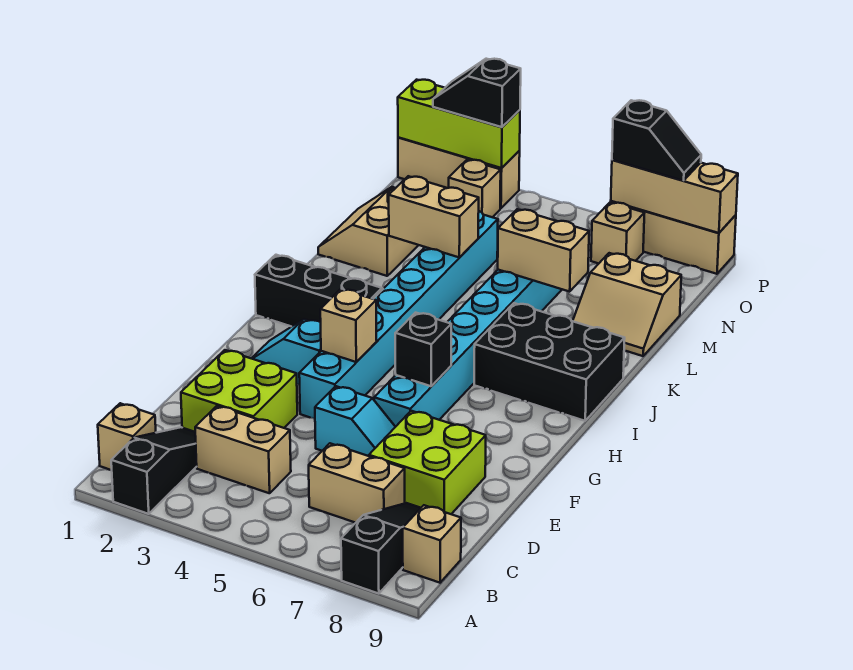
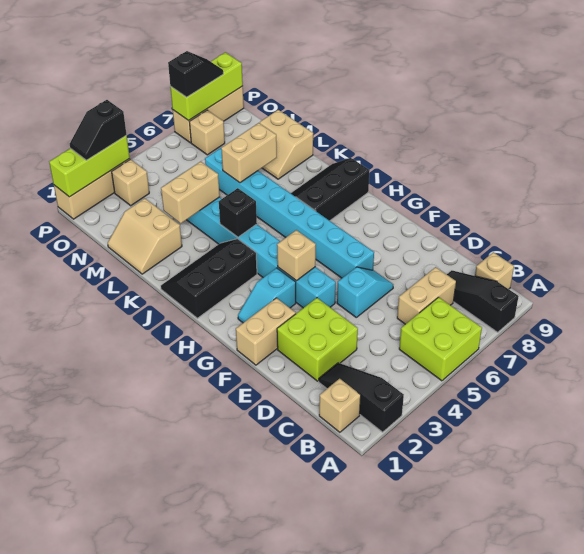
tan brick C3:C4 level 1 -> tan brick F1:F2 level 1
lime brick D7:E8 level 1 -> lime brick A5:B6 level 1
black brick G6 level 2 -> black brick J4 level 2
black brick I7:J9 level 1 -> black slope I7:J9 level 1 top I
tan slope L8:M9 level 1 top M -> tan slope L8:M9 level 1 top 9
tan brick P7:P9 level 2 -> lime brick P7:P9 level 2

